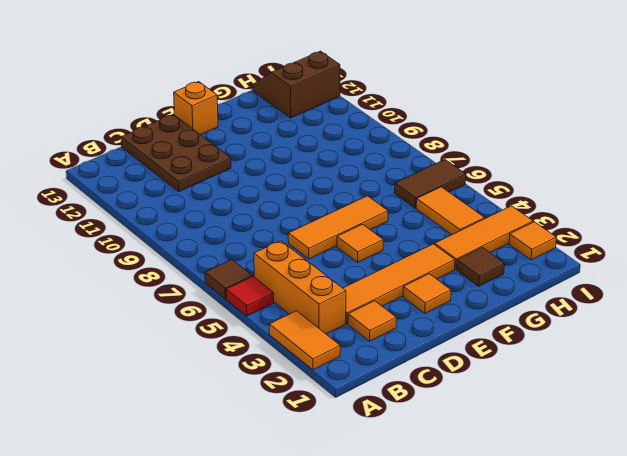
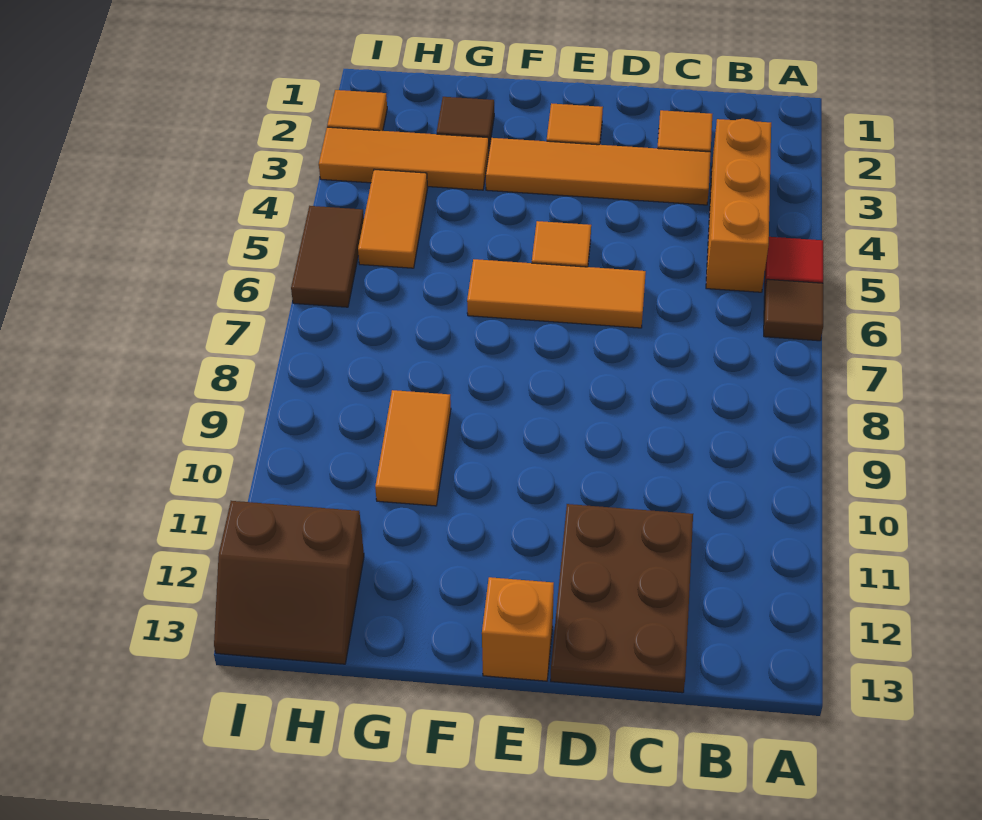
orange tile A2:A3 level 1 -> orange tile G9:G10 level 1
brown tile H6:I6 level 1 -> brown tile I5:I6 level 1

